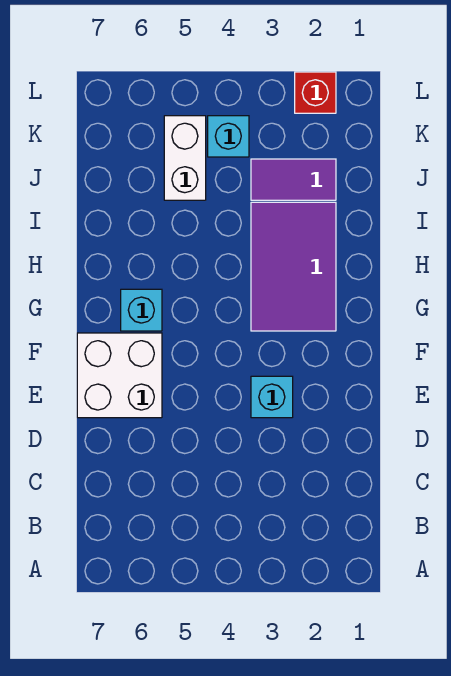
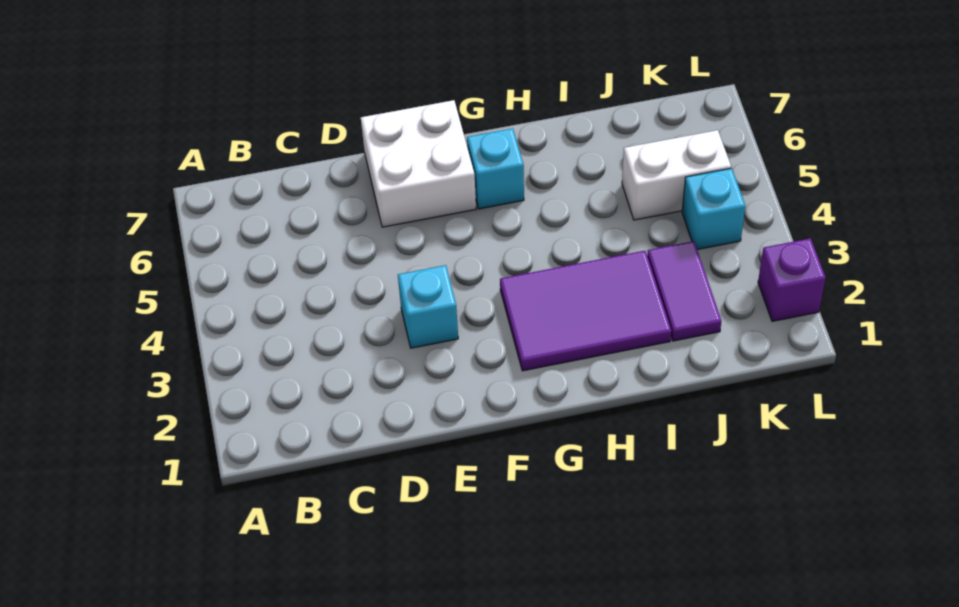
red brick L2 level 1 -> purple brick L2 level 1

